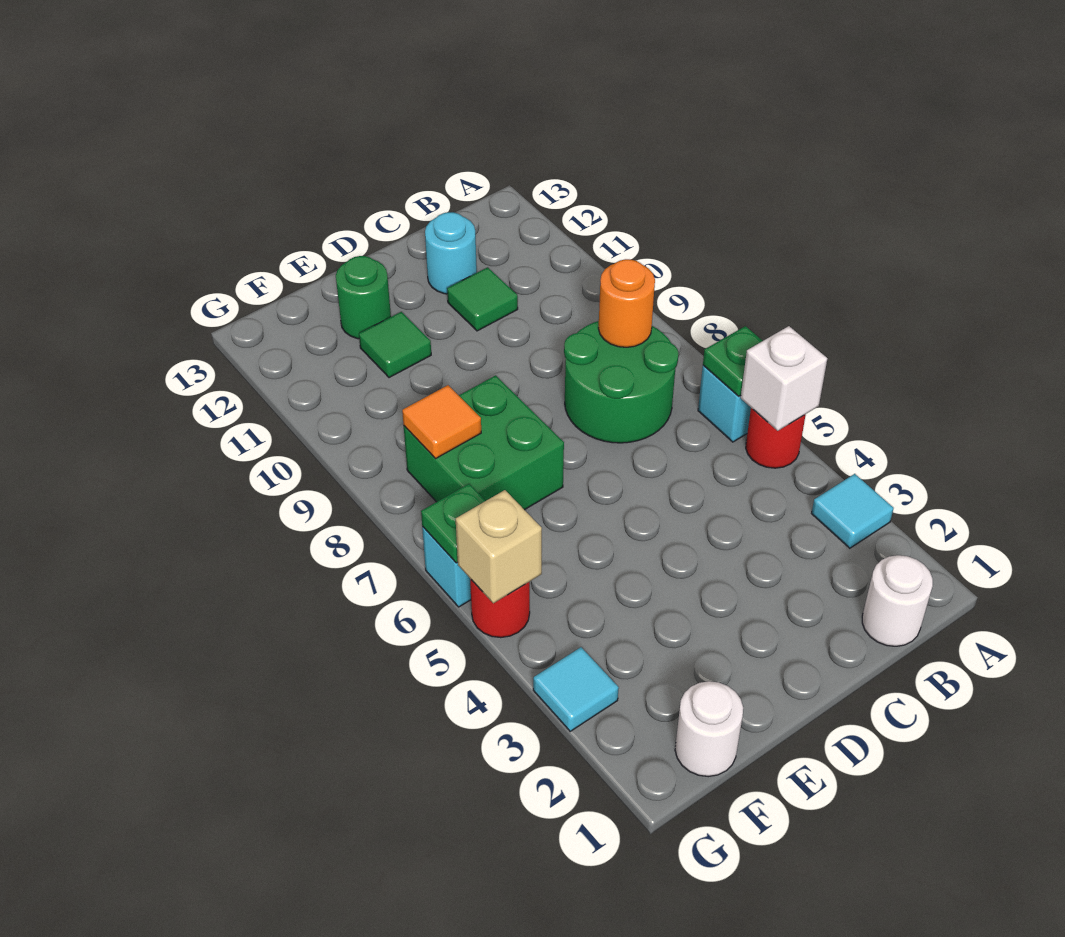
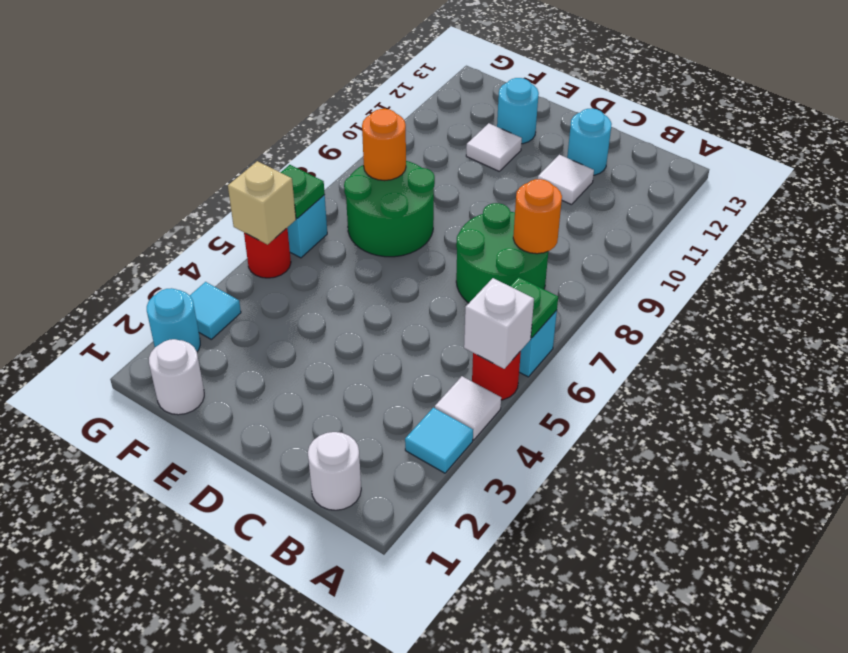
none -> white tile A4 level 1
green tile C11 level 1 -> white tile C11 level 1
green brick E7:F8 level 1 -> green round brick E7:F8 level 1
green tile E11 level 1 -> white tile E11 level 1
green round brick E12 level 1 -> cyan round brick E12 level 1
orange tile F8 level 2 -> orange round brick F8 level 2
none -> cyan round brick G2 level 1

